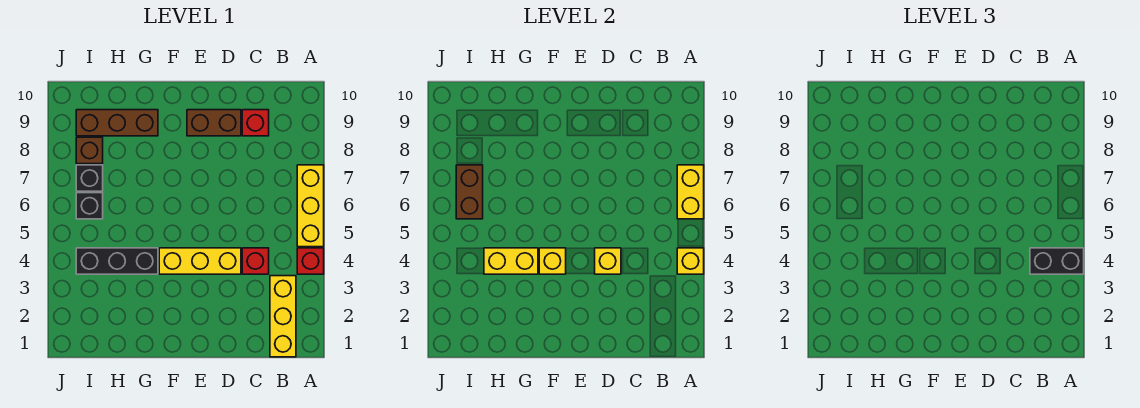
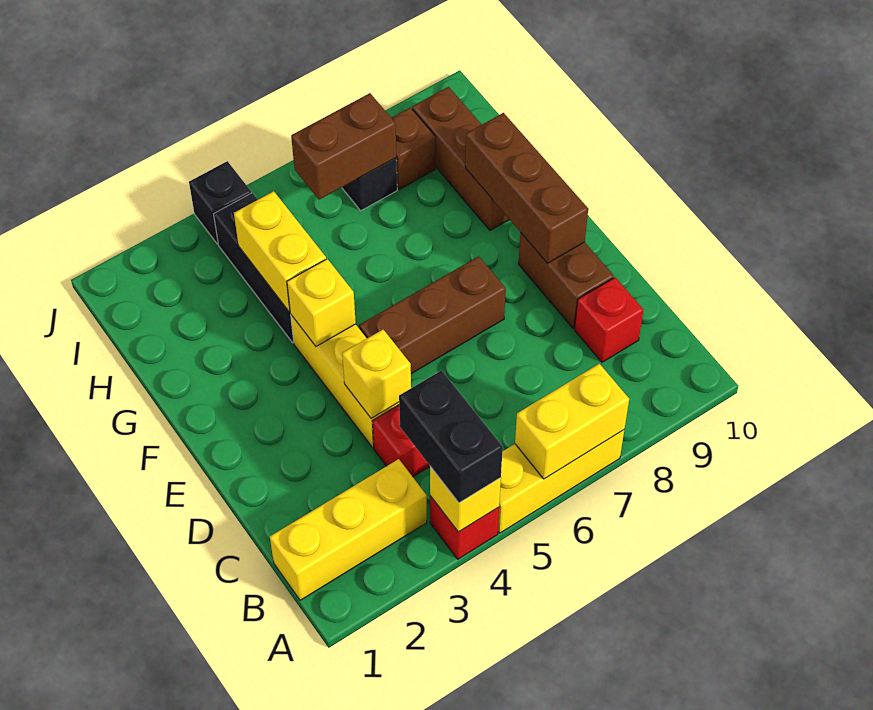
none -> brown brick E5:E7 level 1
none -> brown brick E9:G9 level 2
black brick I6 level 1 -> black brick J4 level 1

